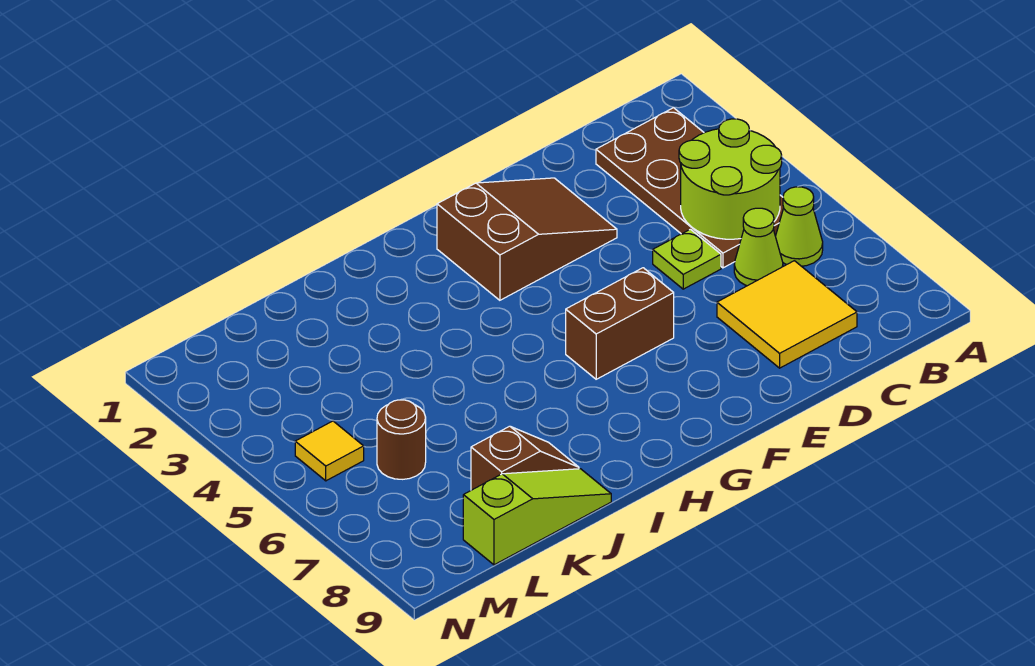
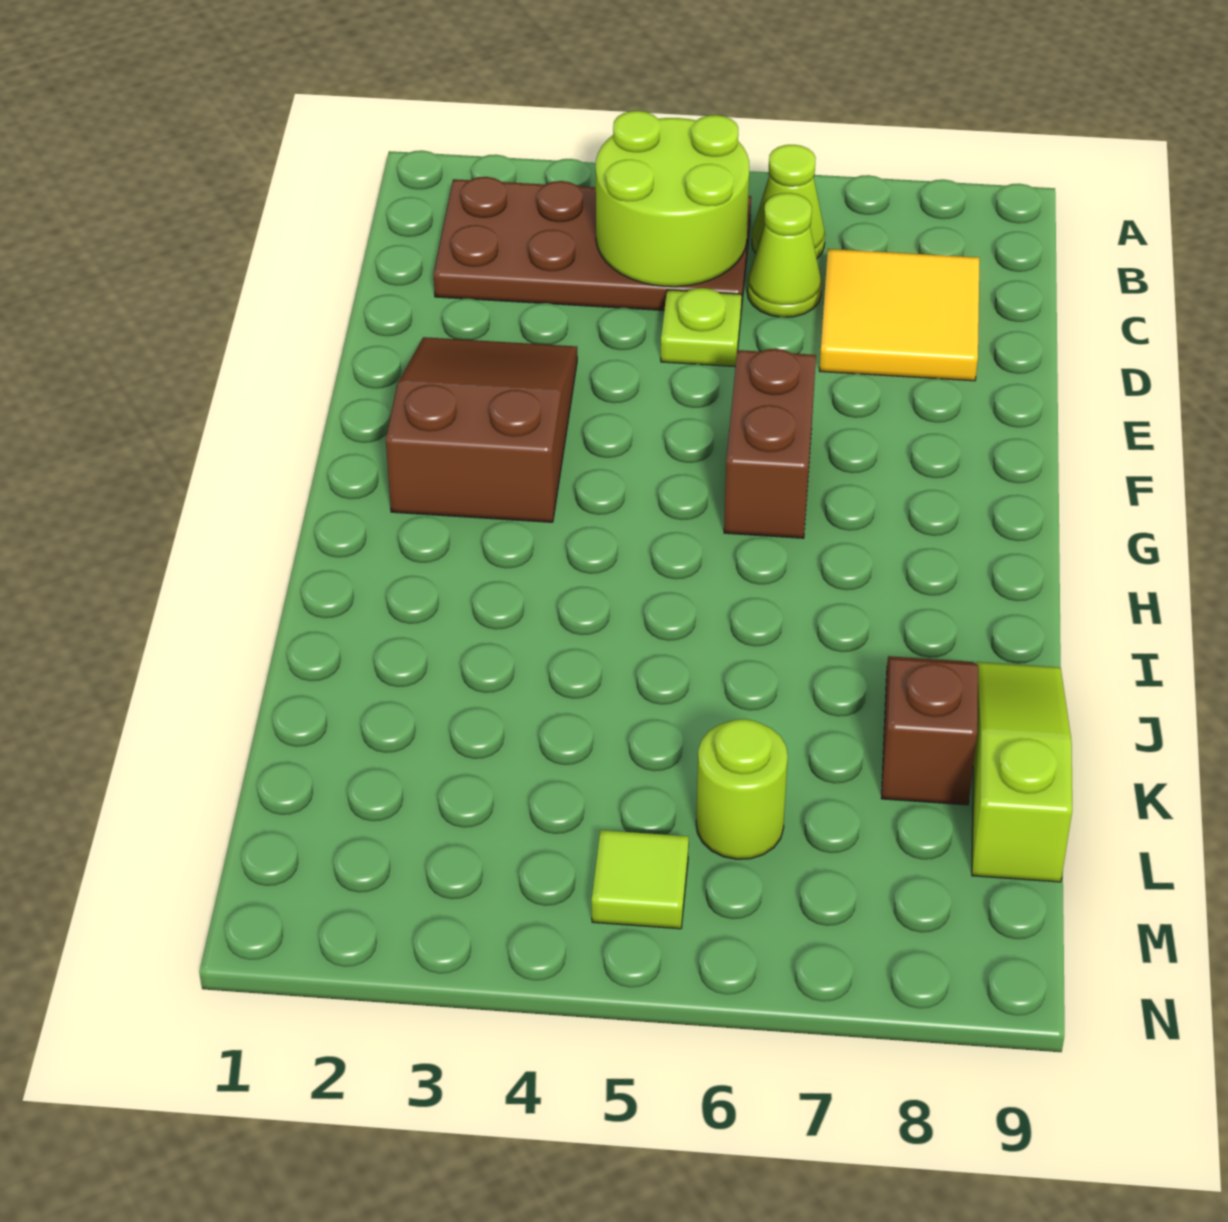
brown round brick L6 level 1 -> lime round brick L6 level 1
yellow tile M5 level 1 -> lime tile M5 level 1

